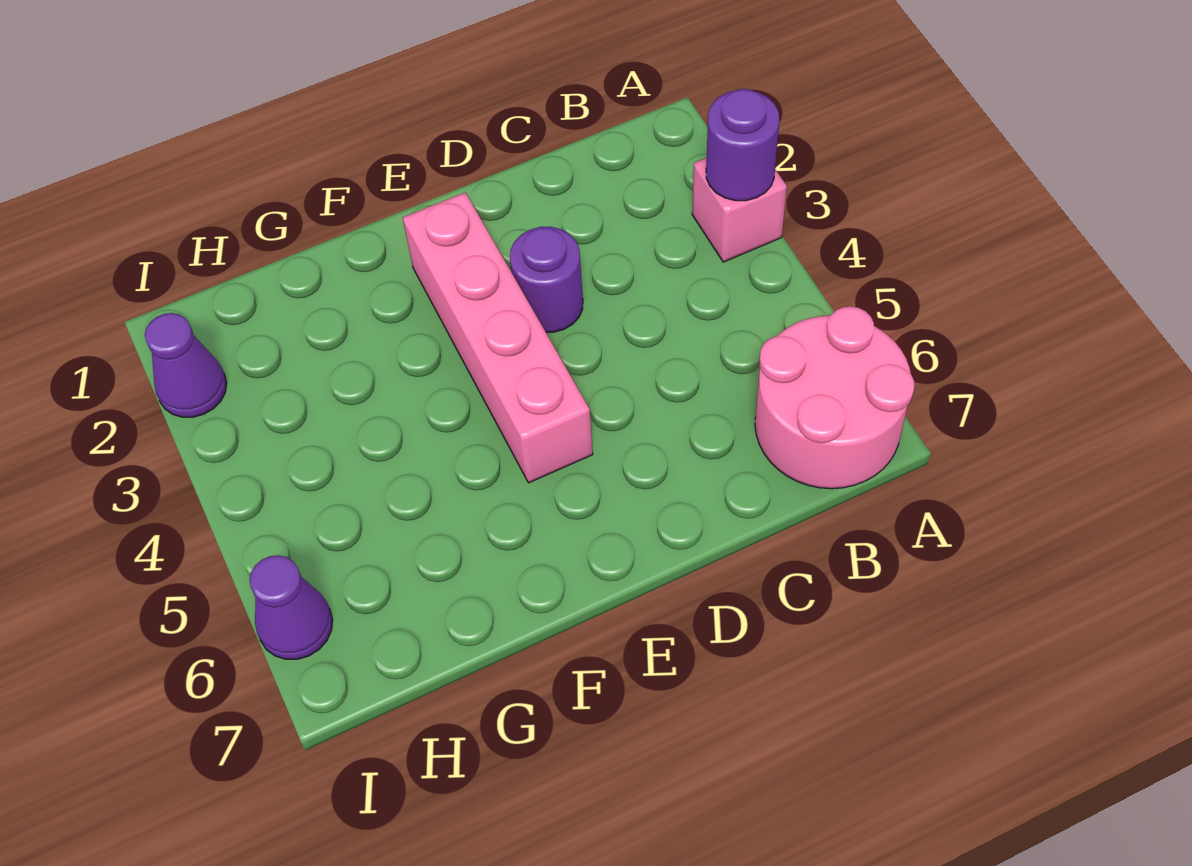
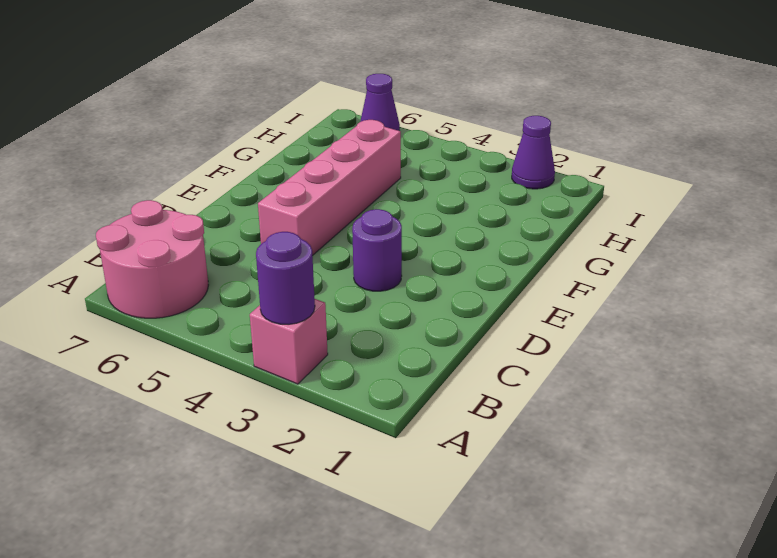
pink brick E2:E5 level 1 -> pink brick D5:G5 level 1

